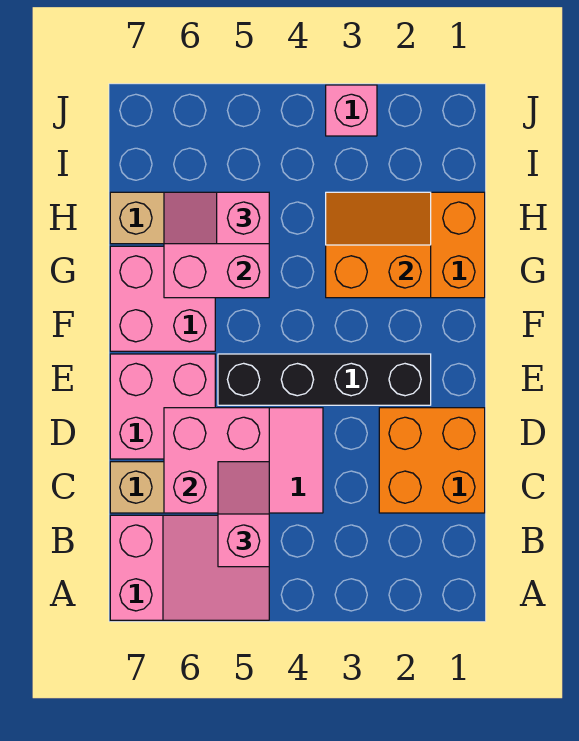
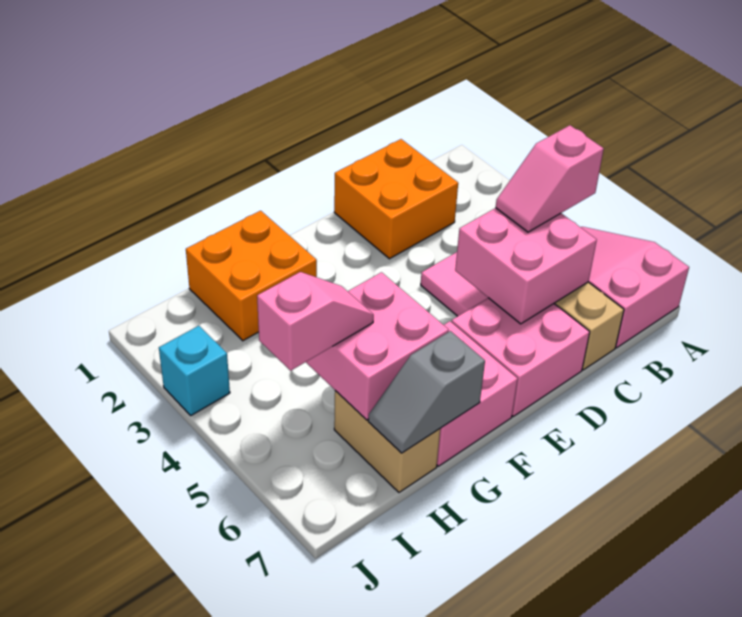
black brick E2:E5 level 1 -> none
orange slope G2:H3 level 2 top G -> none
none -> grey slope G7:H7 level 2 top G
pink slope H5:H6 level 3 top 5 -> pink slope H5:I5 level 3 top I
pink brick J3 level 1 -> cyan brick J3 level 1

